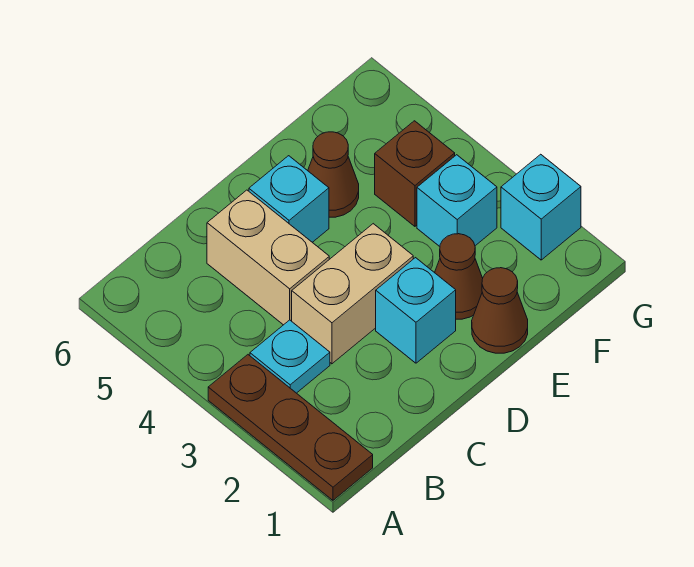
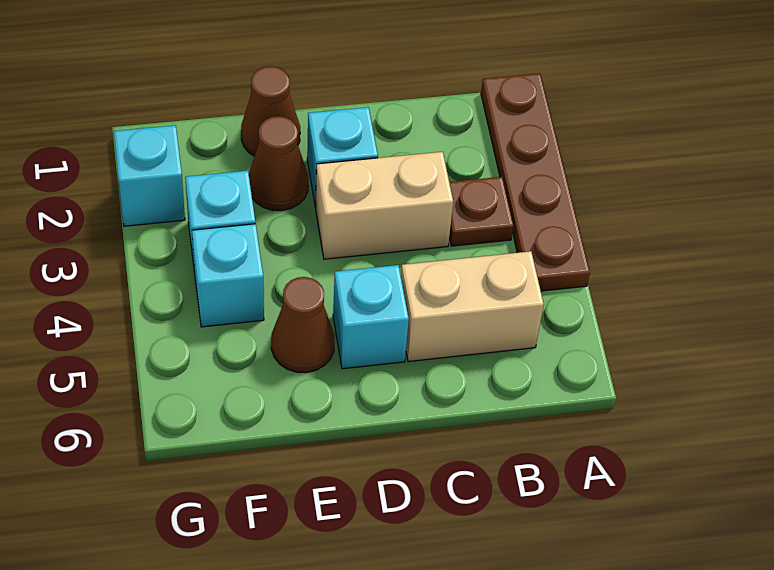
brown plate A1:A3 level 1 -> brown plate A1:A4 level 1
cyan plate B3 level 1 -> brown plate B3 level 1
tan brick C4:C5 level 1 -> tan brick B5:C5 level 1
brown brick F4 level 1 -> cyan brick F4 level 1

